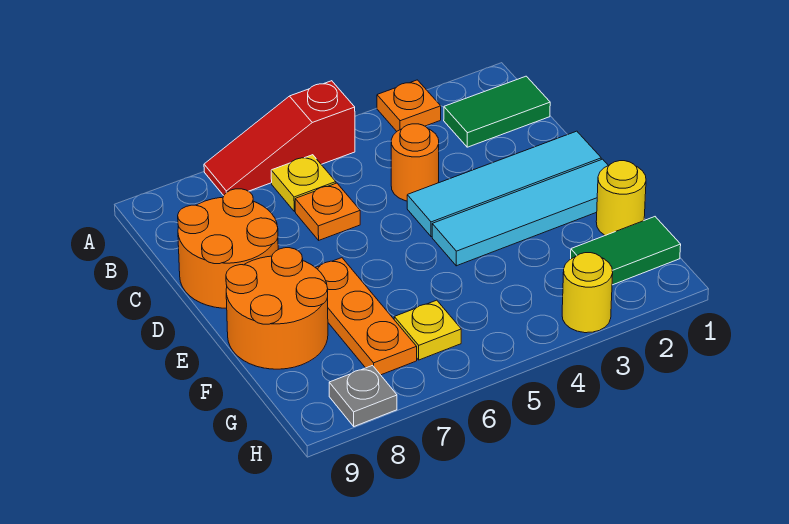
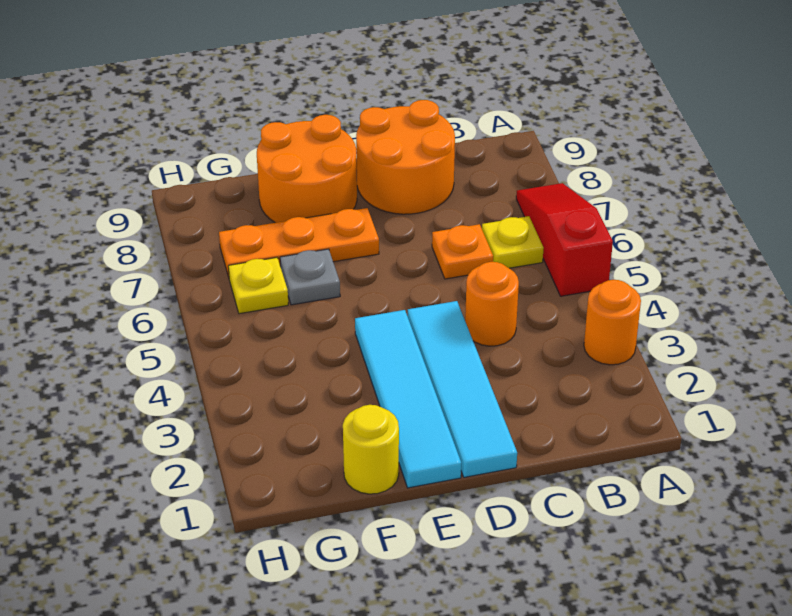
orange plate A3 level 1 -> orange round brick A3 level 1
green tile B1:B2 level 1 -> none
green tile G1:G2 level 1 -> none
yellow round brick H3 level 1 -> none
grey plate H8 level 1 -> grey plate F6 level 1

